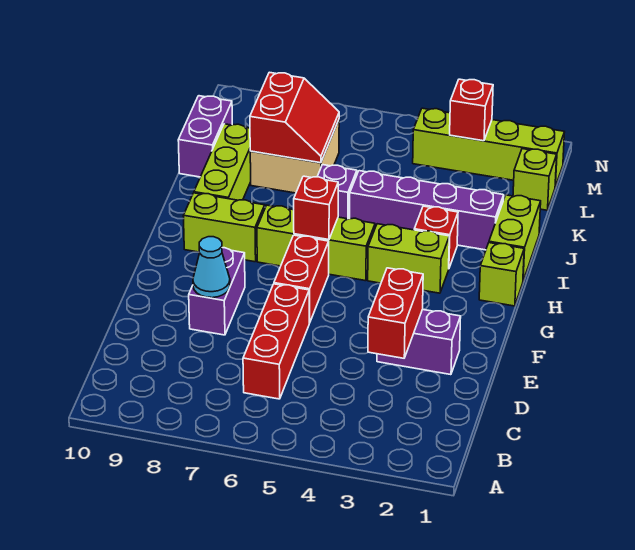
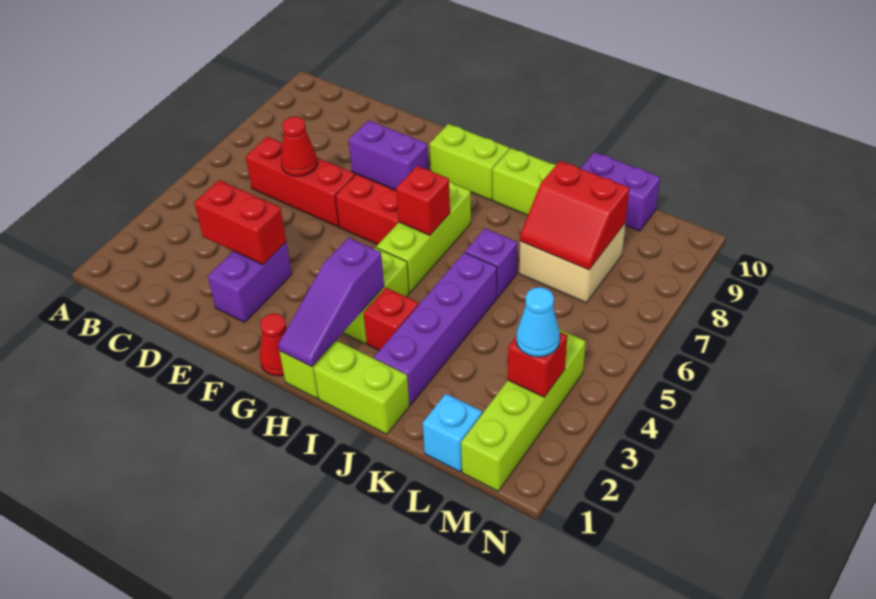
none -> red cone D6 level 2
cyan cone E8 level 2 -> cyan cone M3 level 3
none -> red cone G1 level 1
none -> purple slope H1:H3 level 2 top 3
lime brick H8:H9 level 1 -> lime brick G9:H9 level 1
lime brick L1 level 1 -> cyan brick L1 level 1

